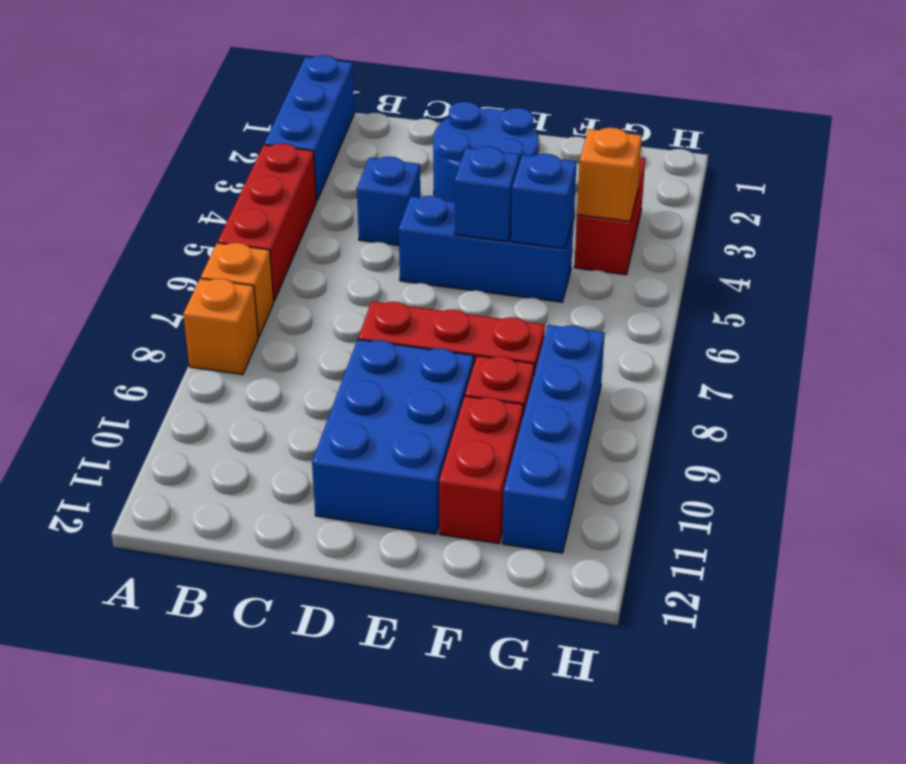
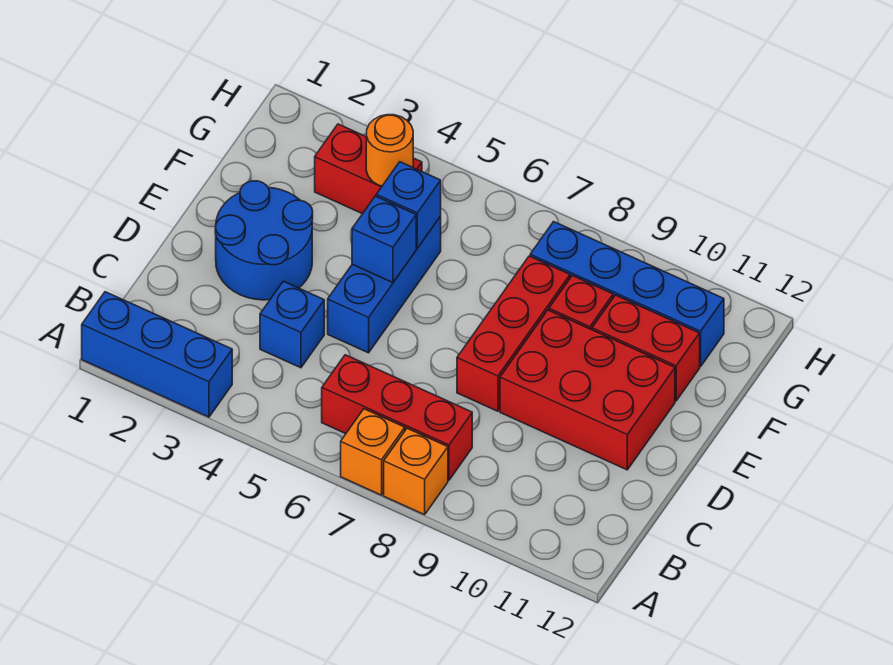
red brick A4:A6 level 1 -> red brick B6:B8 level 1
blue brick D9:E11 level 1 -> red brick D9:E11 level 1
orange brick G4 level 2 -> orange round brick G4 level 2

